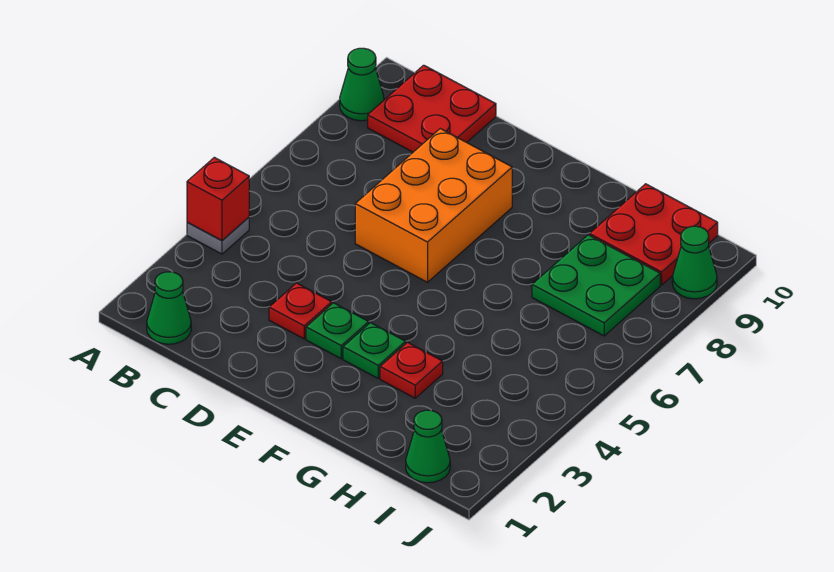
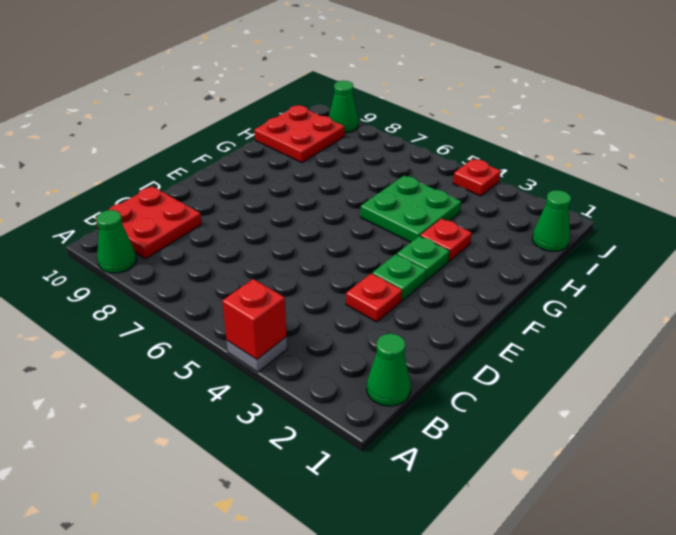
orange brick D6:E8 level 1 -> none
green plate H7:I8 level 1 -> green plate G4:H5 level 1
none -> red plate J4 level 1

